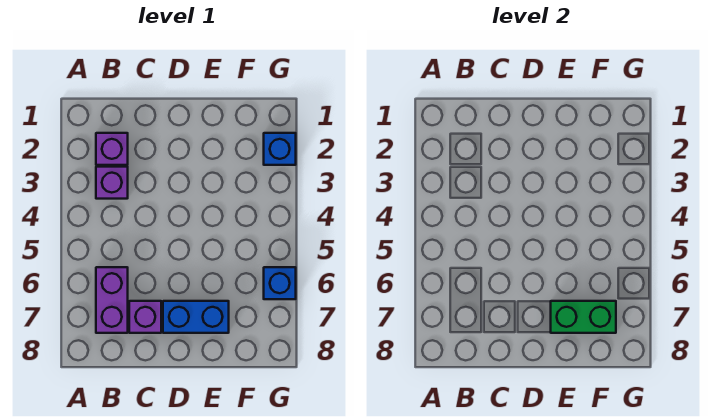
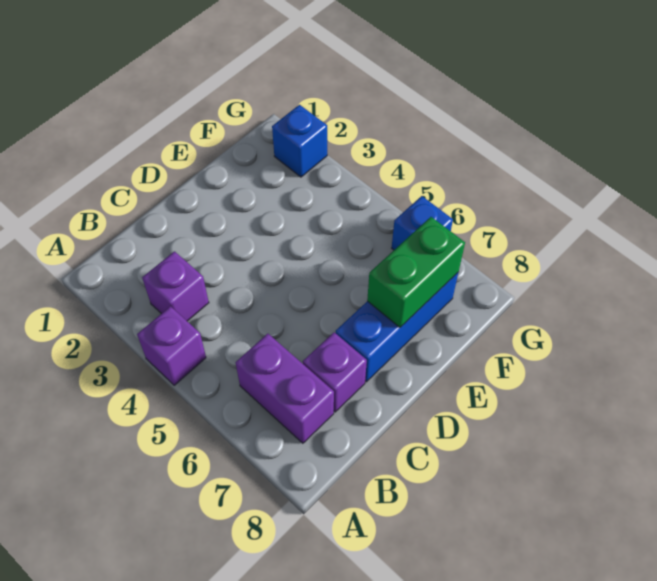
purple brick B2 level 1 -> purple brick A4 level 1
blue brick D7:E7 level 1 -> blue brick D7:F7 level 1

